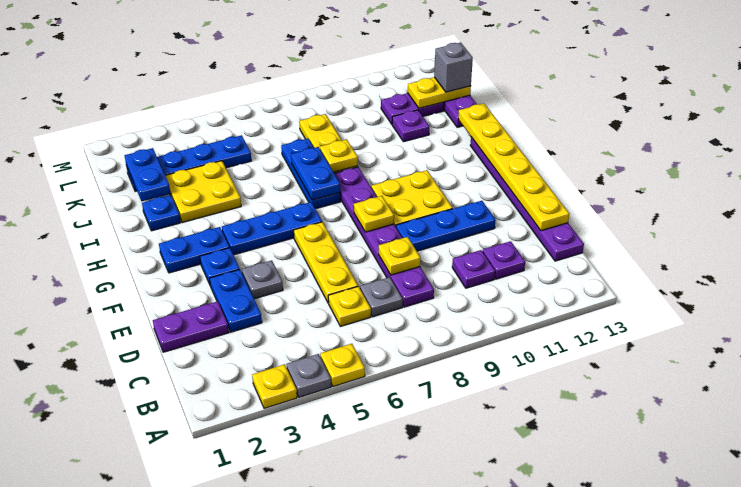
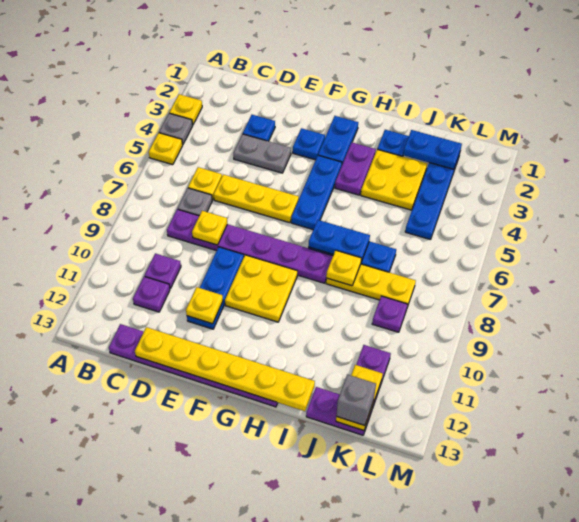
purple plate D1:D2 level 1 -> purple plate H3:H4 level 1
blue plate D3:E3 level 1 -> blue plate D3 level 1
grey plate E4 level 1 -> grey plate D4:E4 level 1
yellow plate F8 level 2 -> yellow plate E11 level 2
purple plate J11 level 1 -> purple plate K9 level 1

